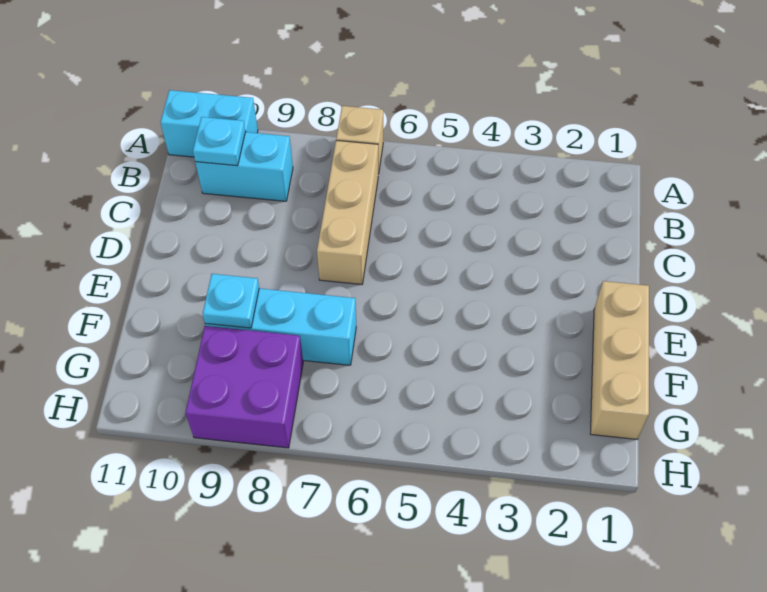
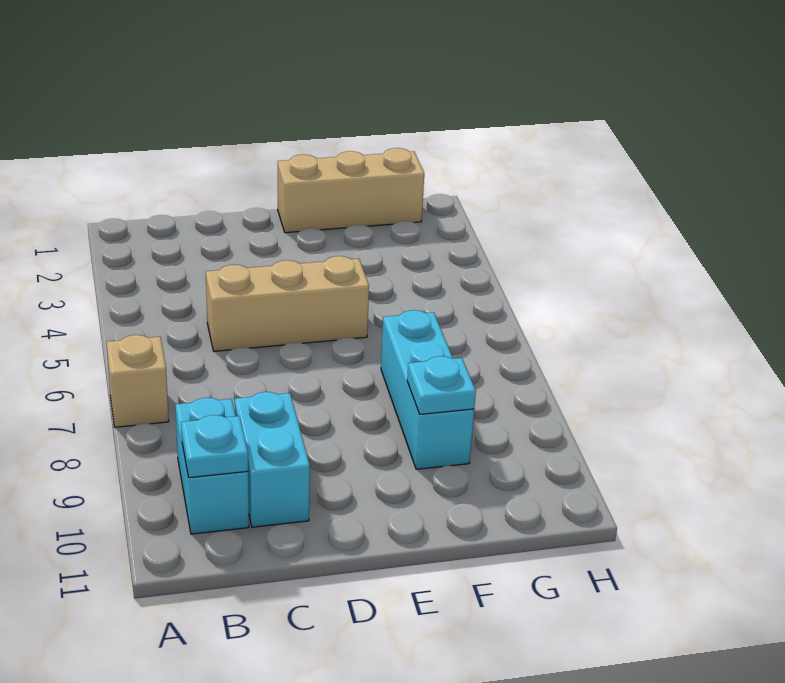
cyan brick A10:A11 level 1 -> cyan brick C9:C10 level 1
tan brick B7:D7 level 1 -> tan brick C5:E5 level 1
purple brick G8:H9 level 1 -> none

